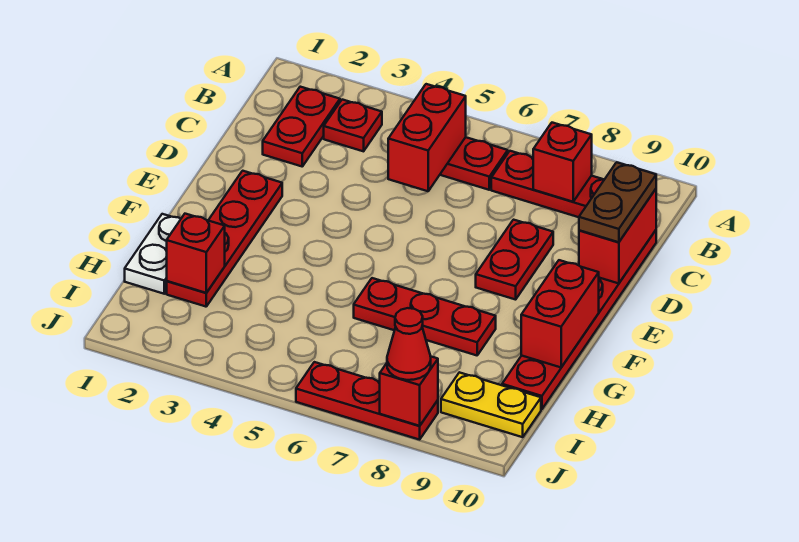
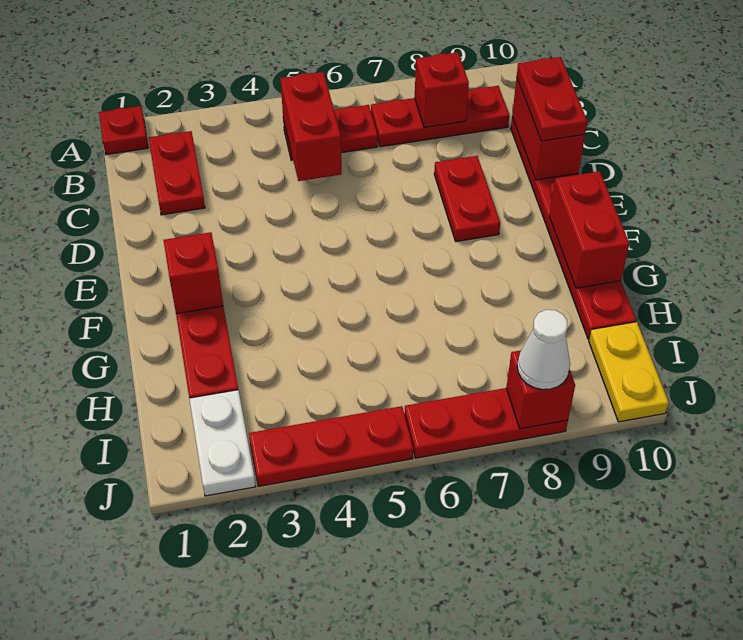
red plate B3 level 1 -> red plate A1 level 1
brown plate C10:D10 level 3 -> red plate C10:D10 level 3
white plate G1:H1 level 1 -> white plate I2:J2 level 1
red plate G6:G8 level 1 -> red plate J3:J5 level 1
red brick H2 level 2 -> red brick F2 level 2
yellow plate I9:I10 level 1 -> yellow plate I10:J10 level 1
red cone J8 level 3 -> white cone J8 level 3

